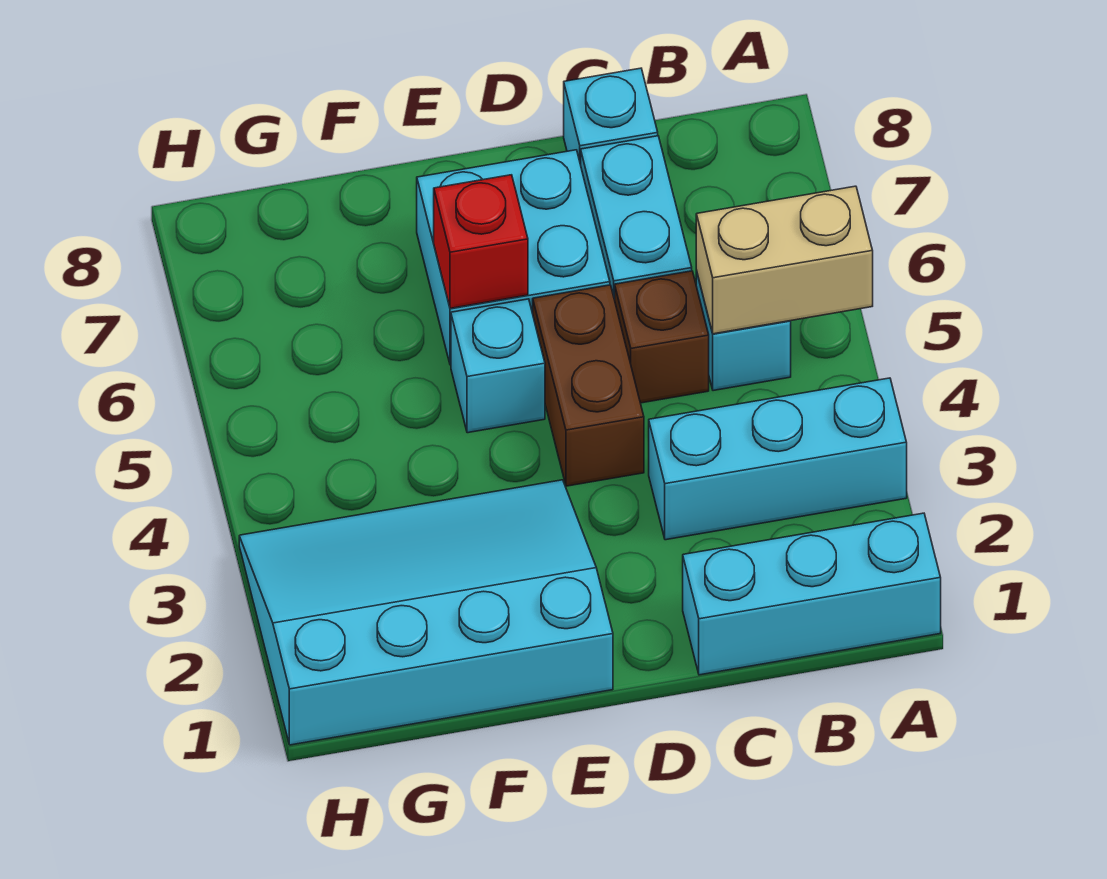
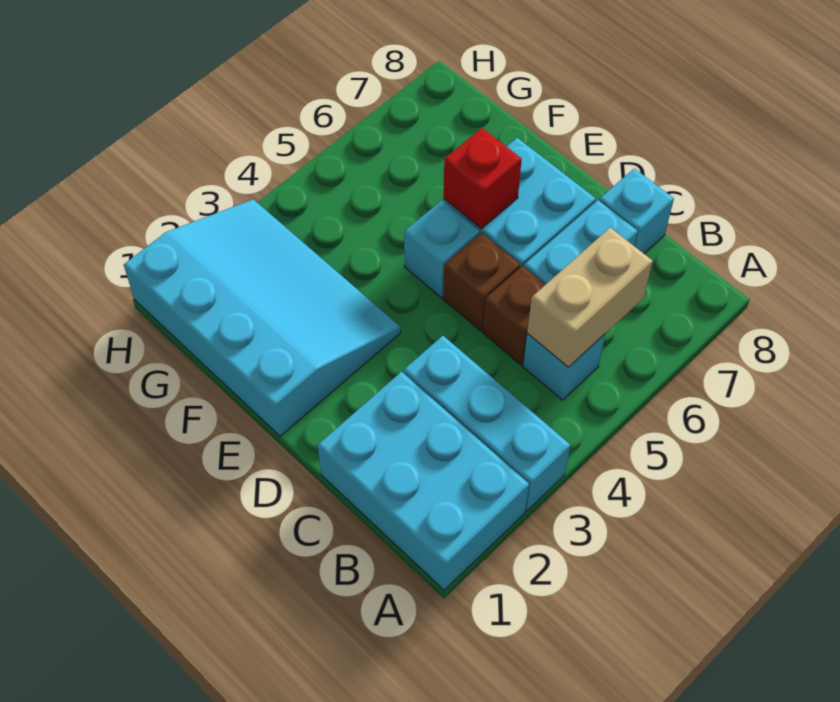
cyan brick A1:C1 level 1 -> cyan brick A1:C2 level 1
tan brick A5:B5 level 2 -> tan brick B5:B6 level 2
brown brick D4:D5 level 1 -> brown brick D5 level 1

